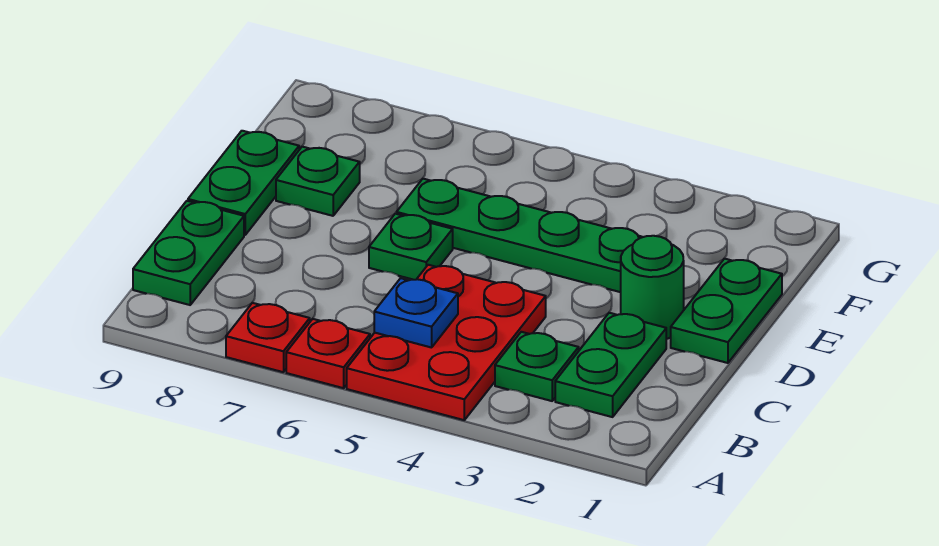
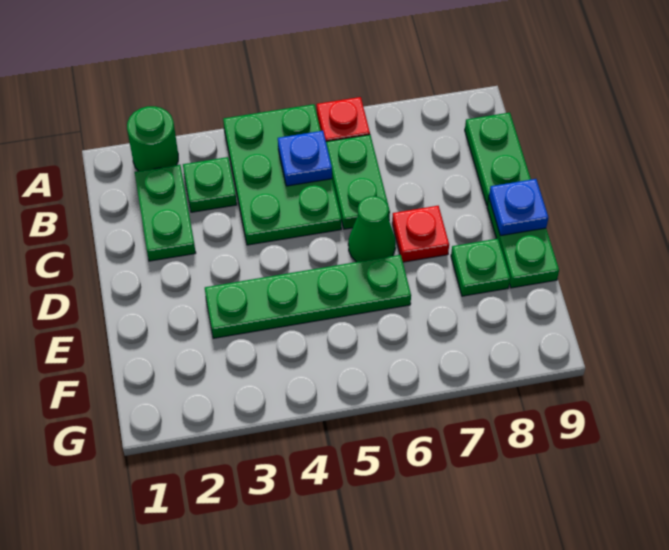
red plate A4:C5 level 1 -> green plate A4:C5 level 1
red plate A7 level 1 -> red plate D7 level 1
green plate D1:E1 level 1 -> green plate B6:C6 level 1
green round brick D2 level 1 -> green round brick A2 level 1
green plate D6 level 1 -> green cone D6 level 1
none -> blue plate D9 level 2

